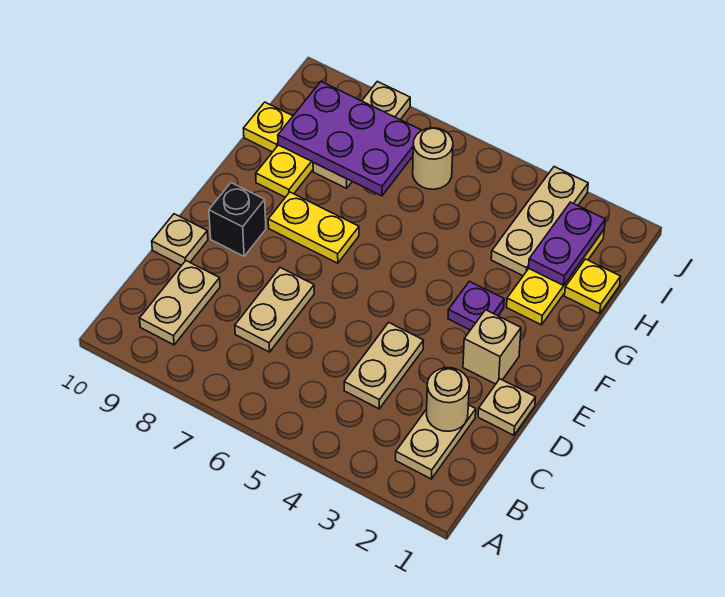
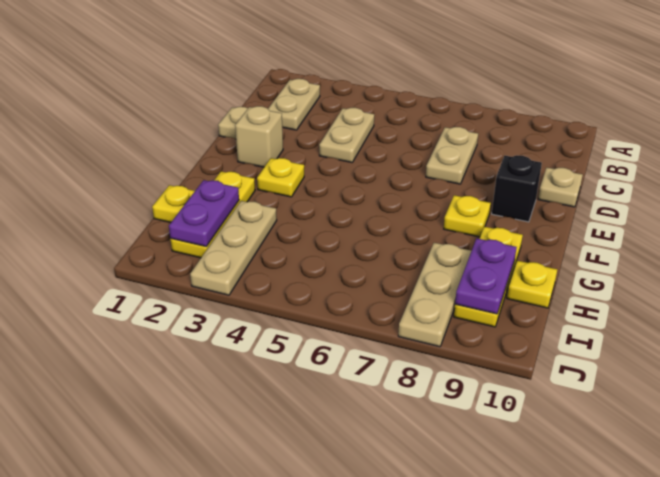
tan plate B9:C9 level 1 -> none
tan round brick C2 level 2 -> none
purple plate F3 level 1 -> yellow plate F3 level 1
yellow plate F7:F8 level 1 -> yellow plate F8 level 1
purple plate H7:I9 level 2 -> purple plate H9:I9 level 2
tan round brick I6 level 1 -> none

